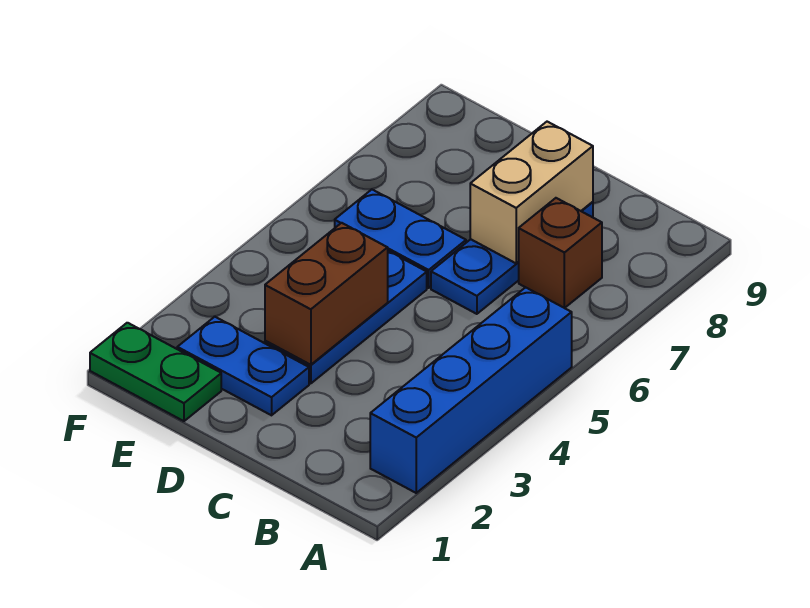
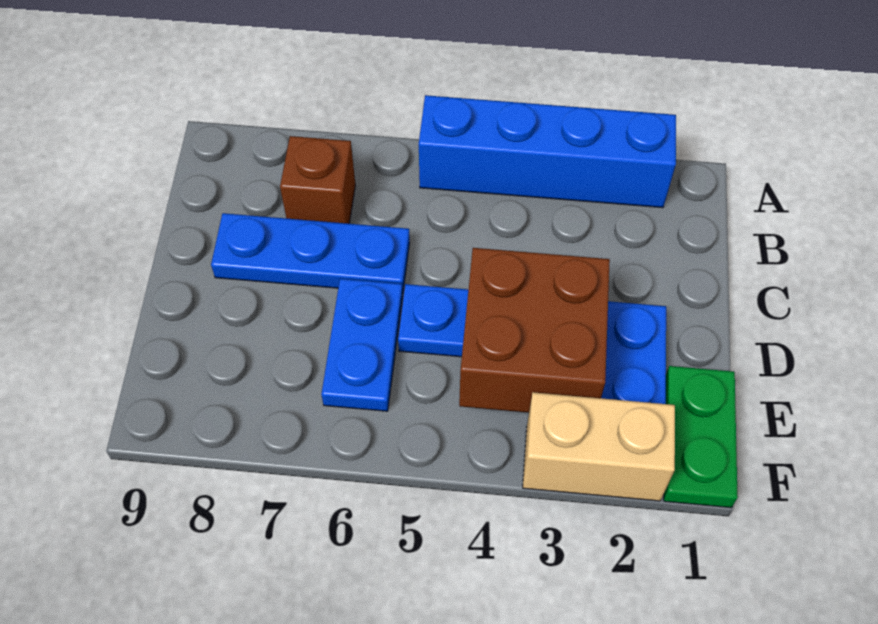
tan brick C7:C8 level 2 -> tan brick F2:F3 level 1
brown brick D3:D4 level 2 -> brown brick D3:E4 level 2

